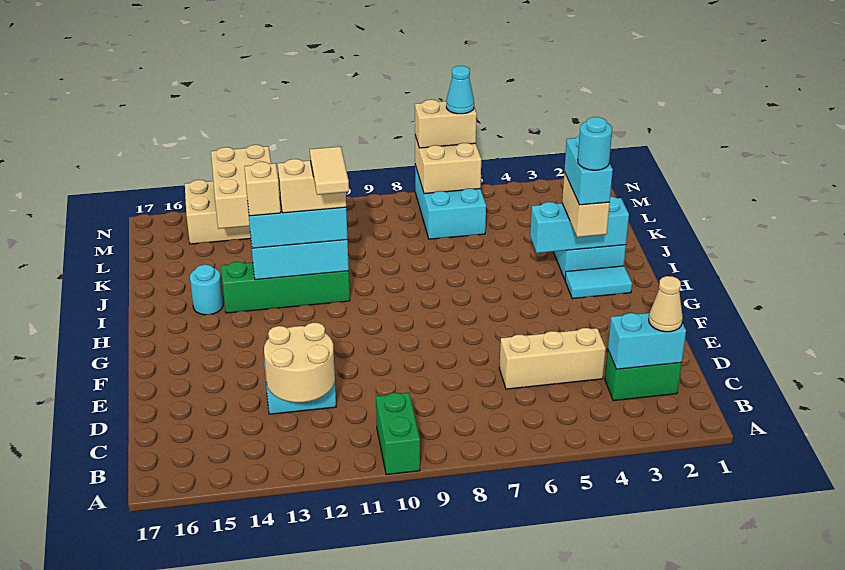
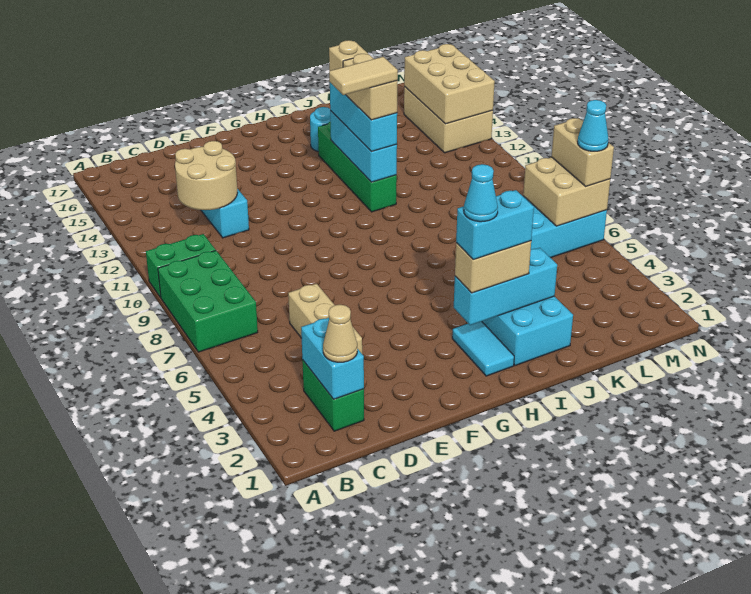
none -> green brick A7:B9 level 1
cyan round brick H3 level 5 -> cyan cone H3 level 5
cyan brick I2:I4 level 2 -> cyan brick H3:J3 level 2
tan brick L13:N14 level 2 -> tan brick M13:N15 level 2

